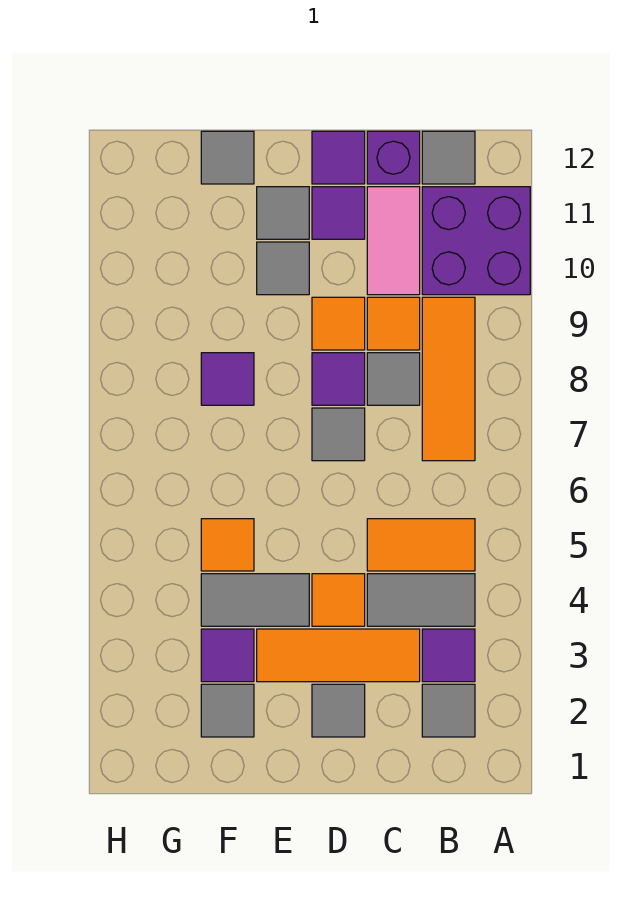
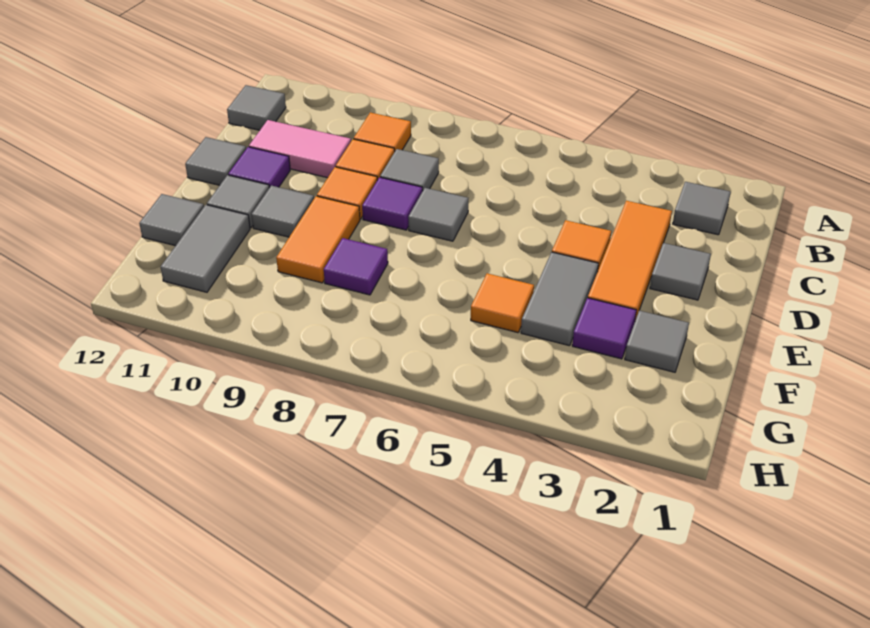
purple brick A10:B11 level 1 -> none
purple tile B3 level 1 -> none
grey tile B4:C4 level 1 -> grey tile F11:G11 level 1
orange tile B5:C5 level 1 -> orange tile E9:F9 level 1
orange tile B7:B9 level 1 -> orange tile B9 level 1
purple brick C12 level 1 -> none
purple tile D12 level 1 -> grey tile D12 level 1

